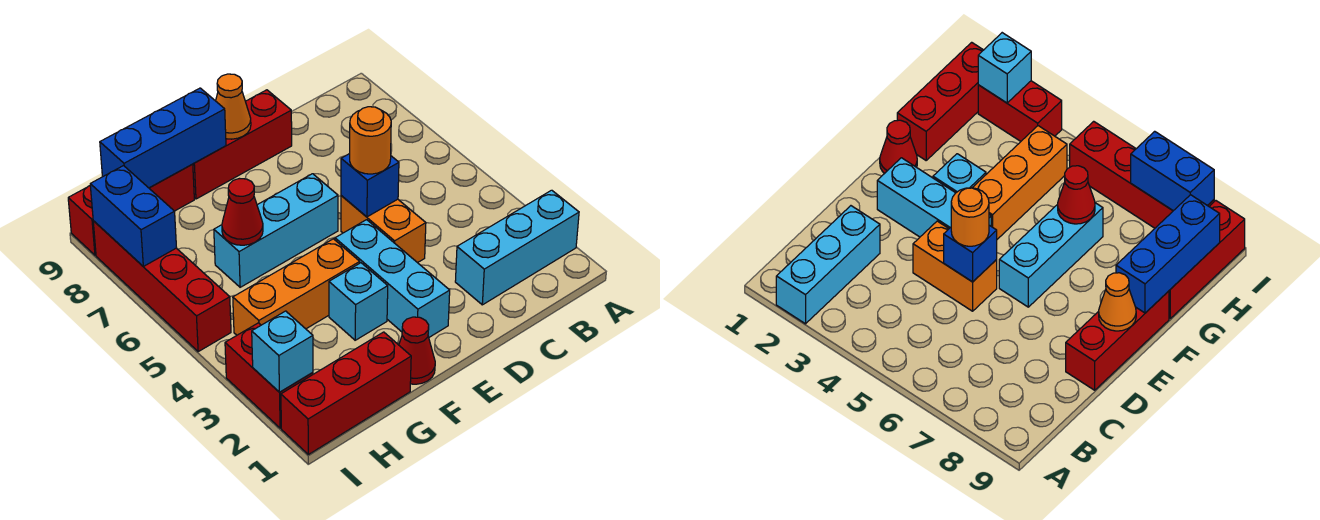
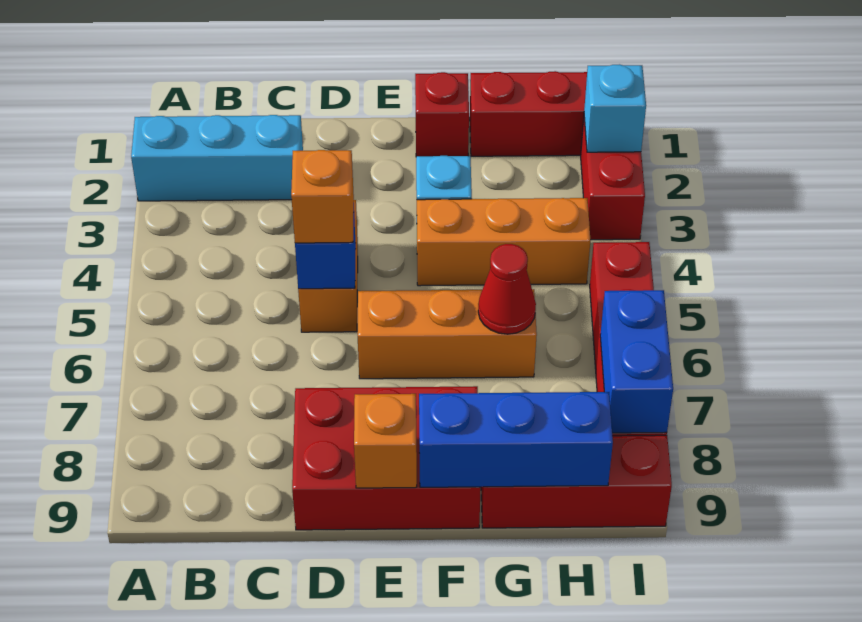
orange round brick D5 level 3 -> orange brick D5 level 3
red brick D9:F9 level 1 -> red brick D8:F9 level 1
cyan brick E2:E4 level 1 -> none
cyan brick E6:G6 level 1 -> orange brick E6:G6 level 1
orange cone E9 level 2 -> orange brick E9 level 2
red cone F1 level 1 -> red brick F1 level 1

